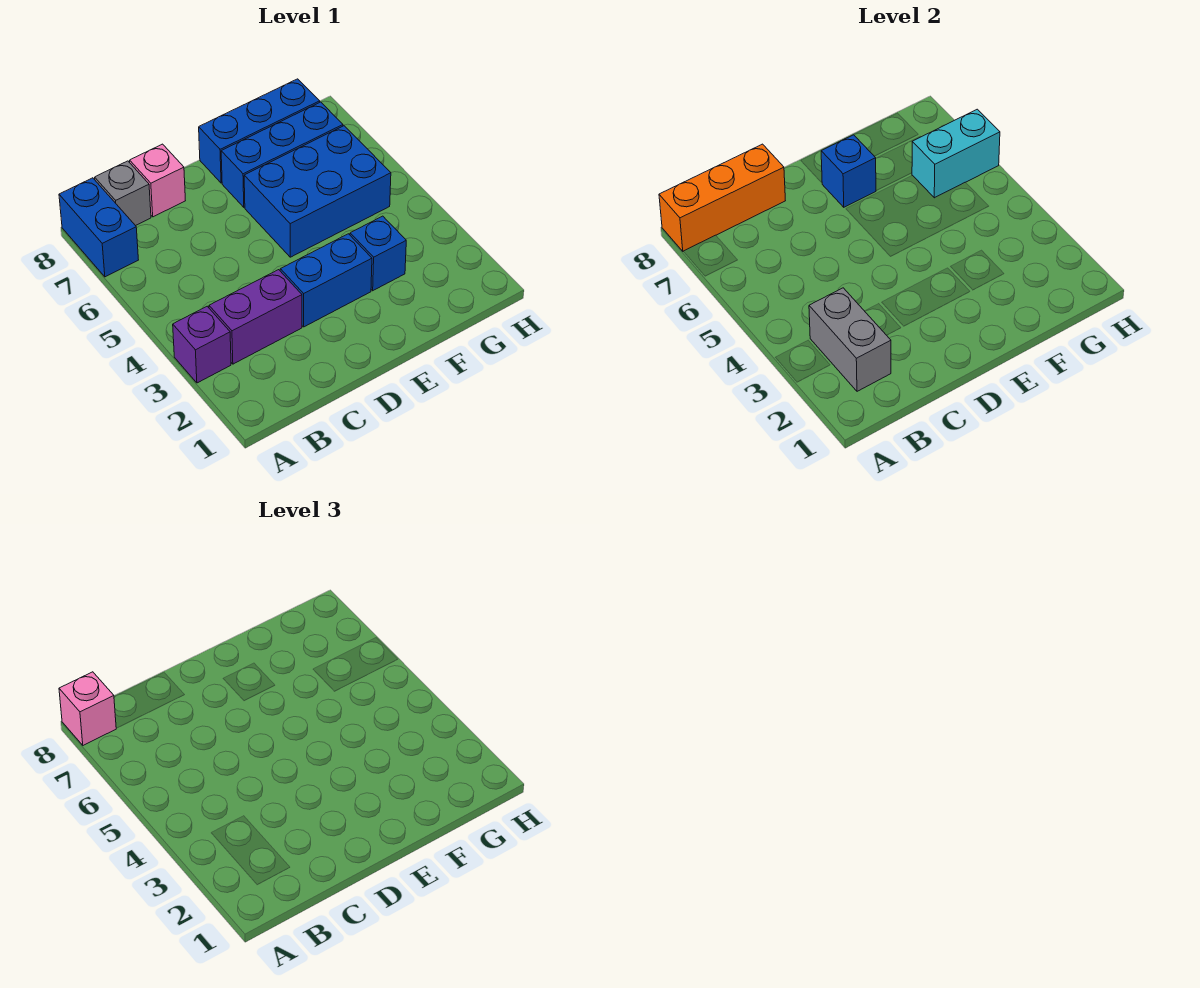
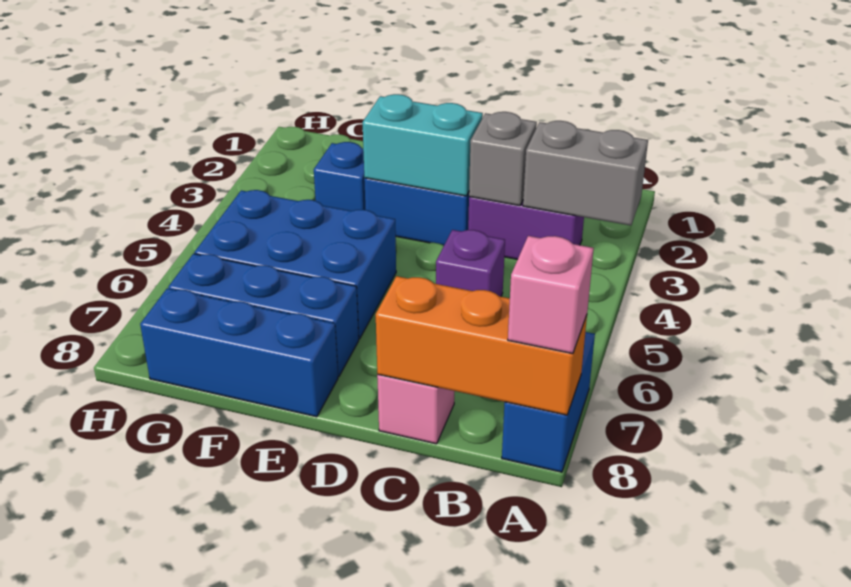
purple brick A3 level 1 -> purple brick C5 level 1
grey brick B2:B3 level 2 -> grey brick A3:B3 level 2
grey brick B8 level 1 -> grey brick C3 level 2
blue brick E7 level 2 -> none
cyan brick G6:H6 level 2 -> cyan brick D3:E3 level 2

